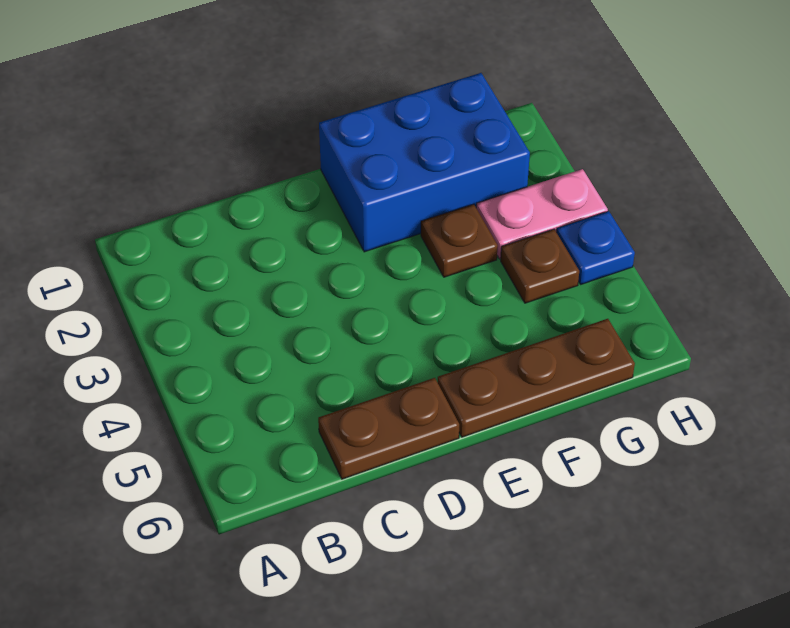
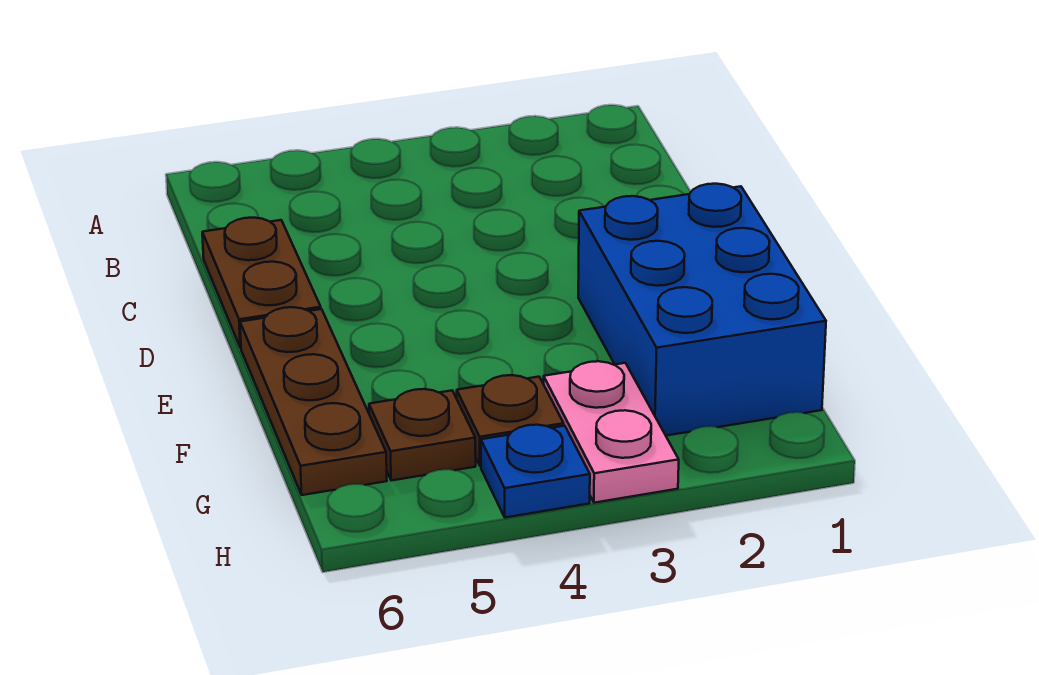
brown plate F3 level 1 -> brown plate G5 level 1

